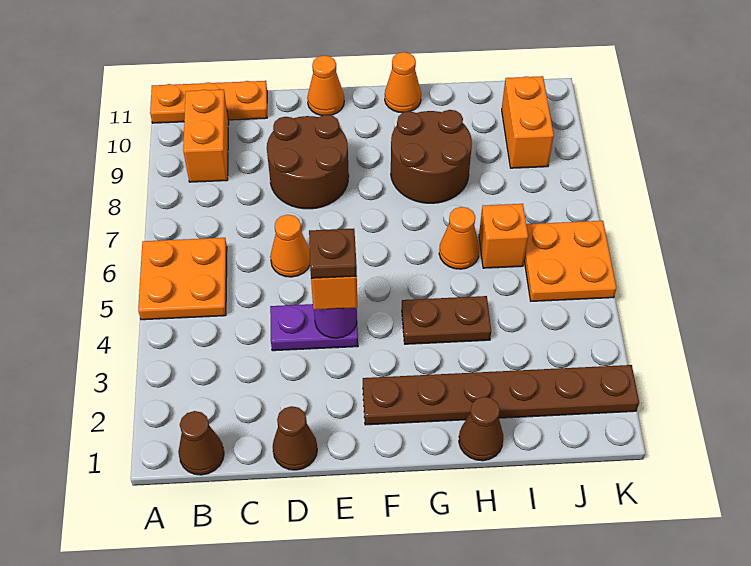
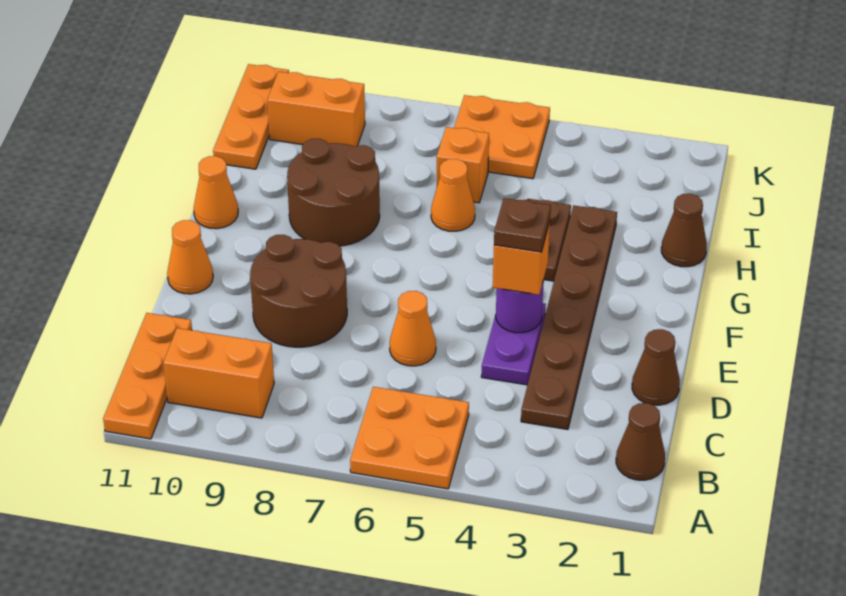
brown plate F2:K2 level 1 -> brown plate C3:H3 level 1
none -> orange plate I11:K11 level 1

